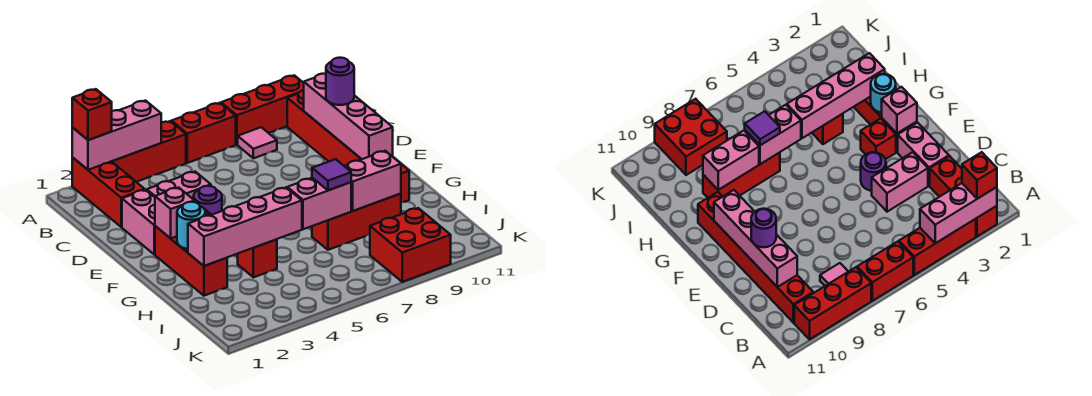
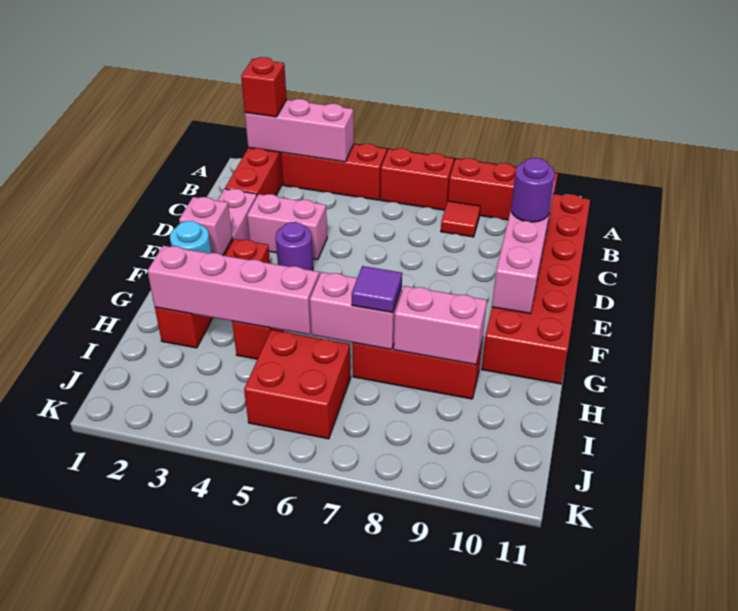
pink tile B8 level 1 -> red tile B8 level 1
red brick B10:G10 level 1 -> red brick B10:G11 level 1
red brick J8:K9 level 1 -> red brick I5:J6 level 1

